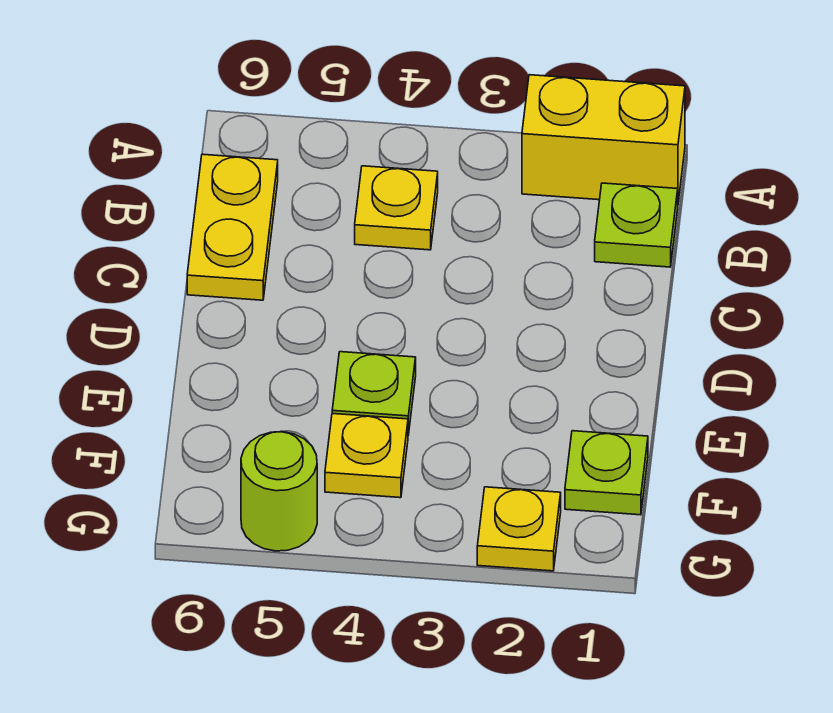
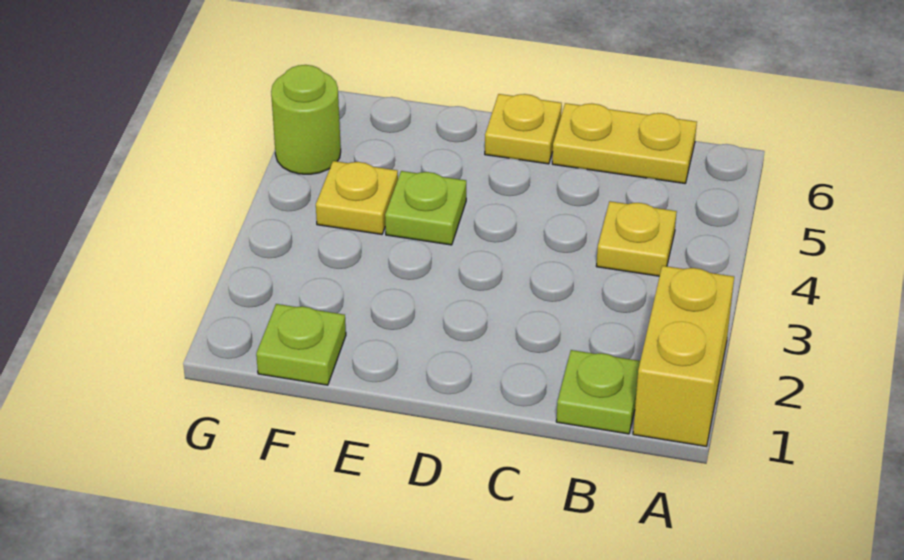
yellow plate G2 level 1 -> yellow plate D6 level 1

